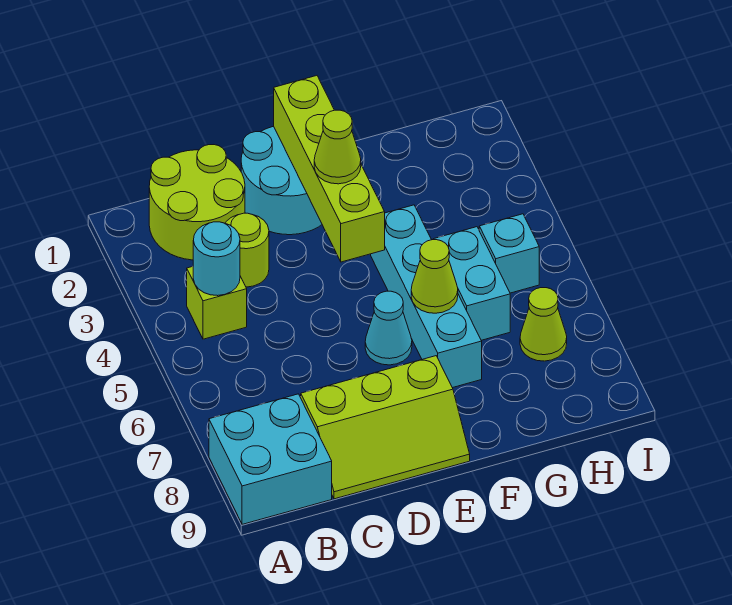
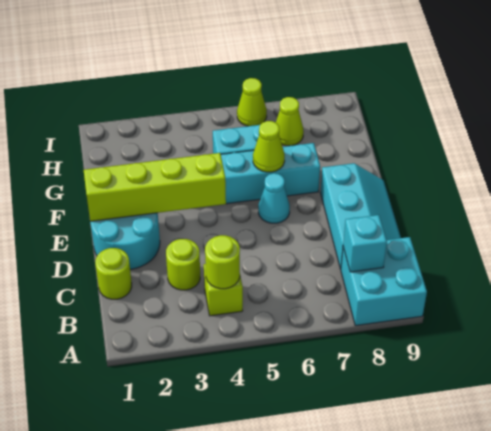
lime round brick B1:C2 level 1 -> lime round brick C1 level 1
cyan round brick B4 level 2 -> lime round brick B4 level 2
lime slope C8:E9 level 1 top 8 -> cyan slope C8:E9 level 1 top 8
lime cone E3 level 3 -> lime cone I6 level 1
cyan brick H5 level 1 -> cyan brick B8 level 2

